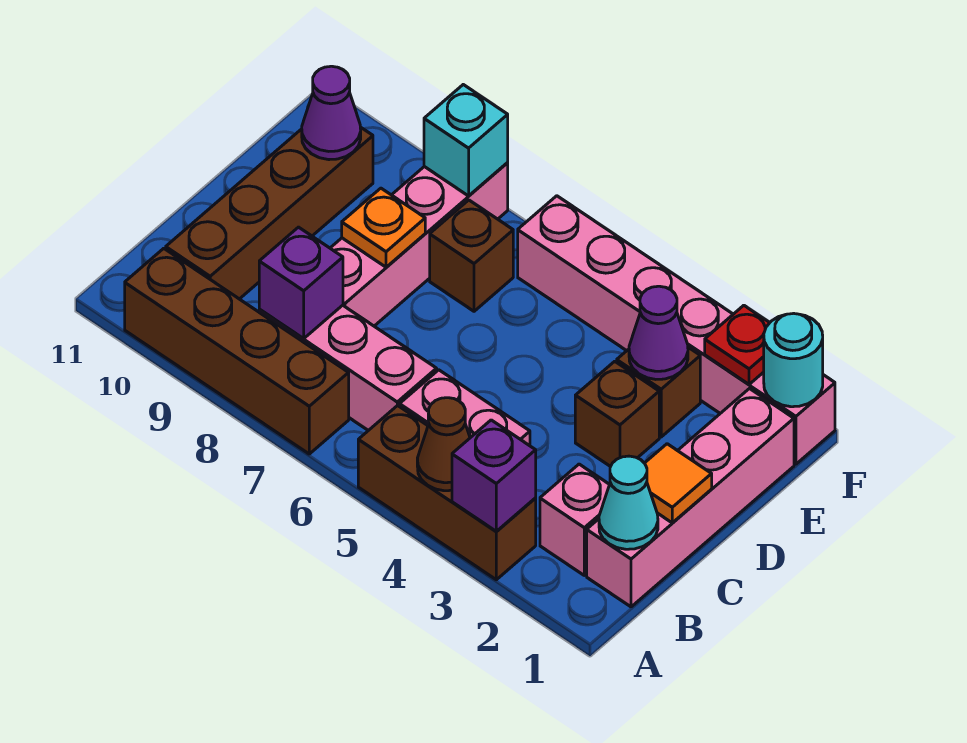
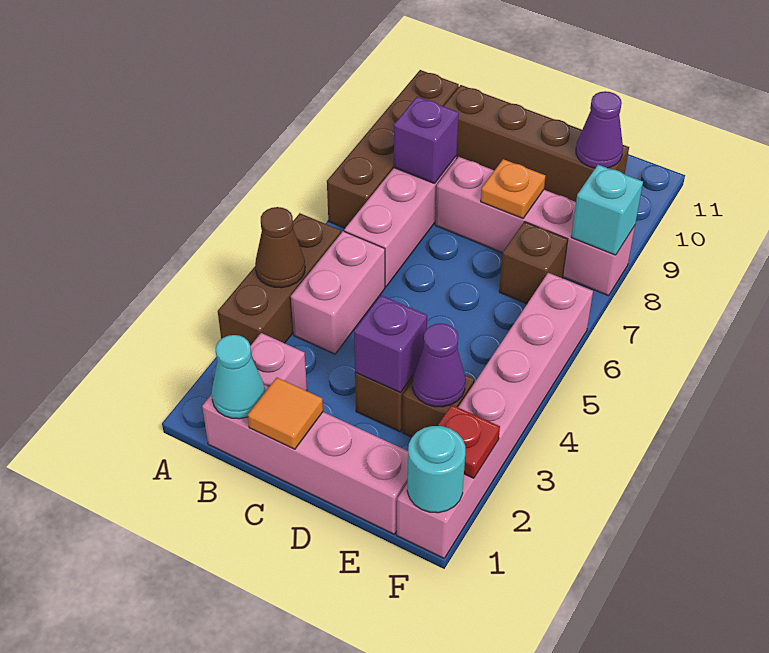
purple brick A3 level 2 -> purple brick D3 level 2

